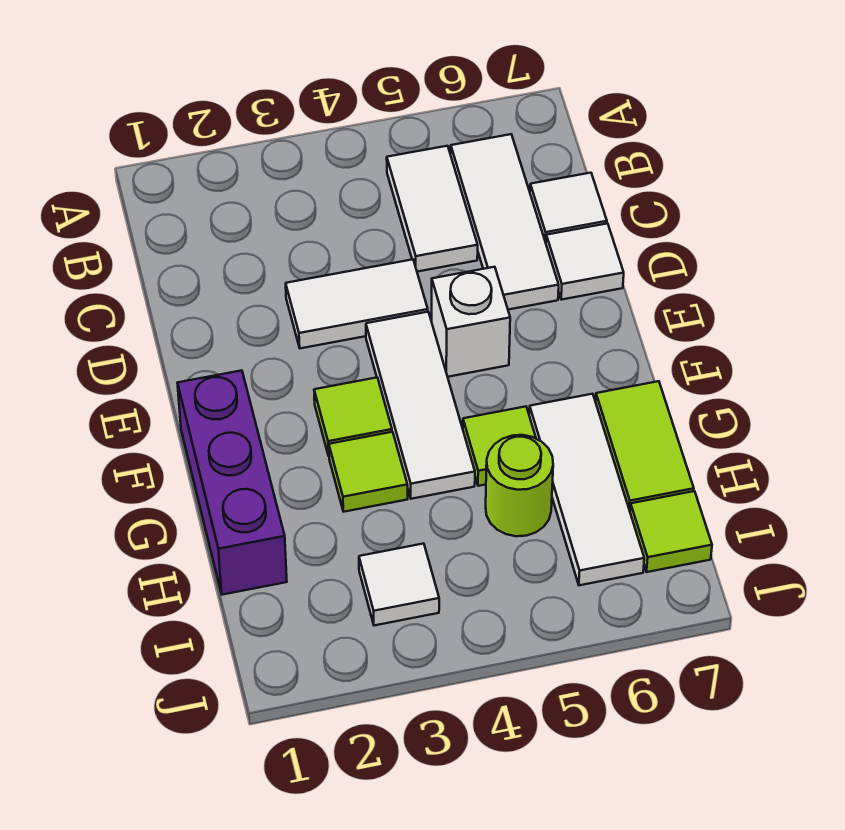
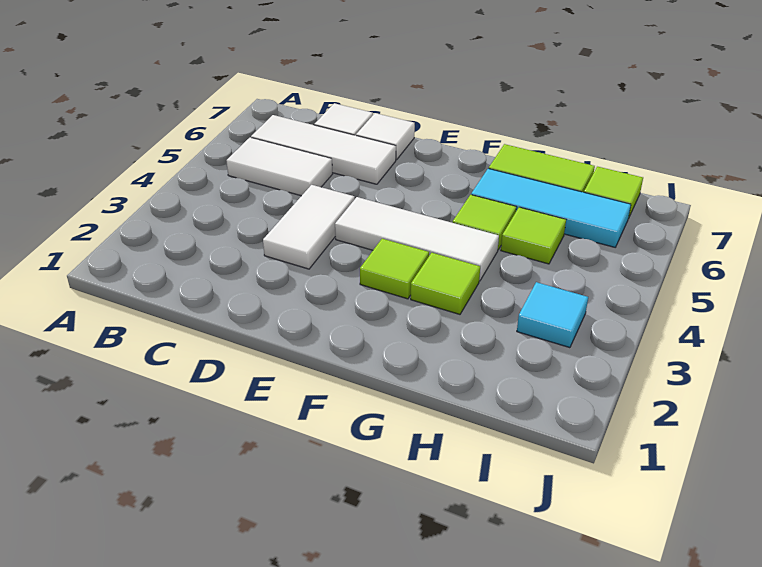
white brick E5 level 1 -> none
purple brick F1:H1 level 1 -> none
white tile G6:I6 level 1 -> cyan tile G6:I6 level 1
lime round brick H5 level 1 -> lime tile H5 level 1
white tile I3 level 1 -> cyan tile I3 level 1

